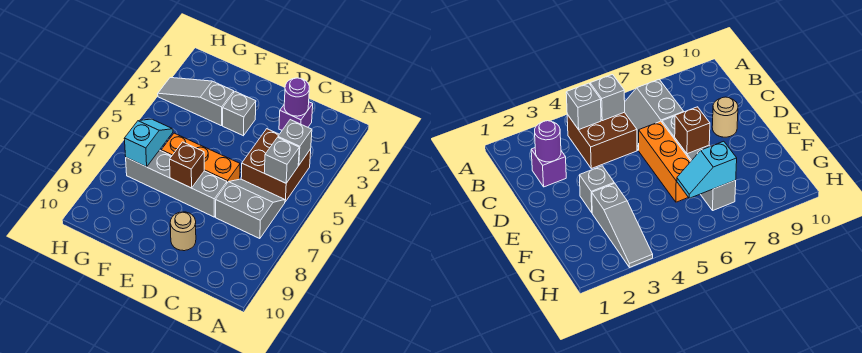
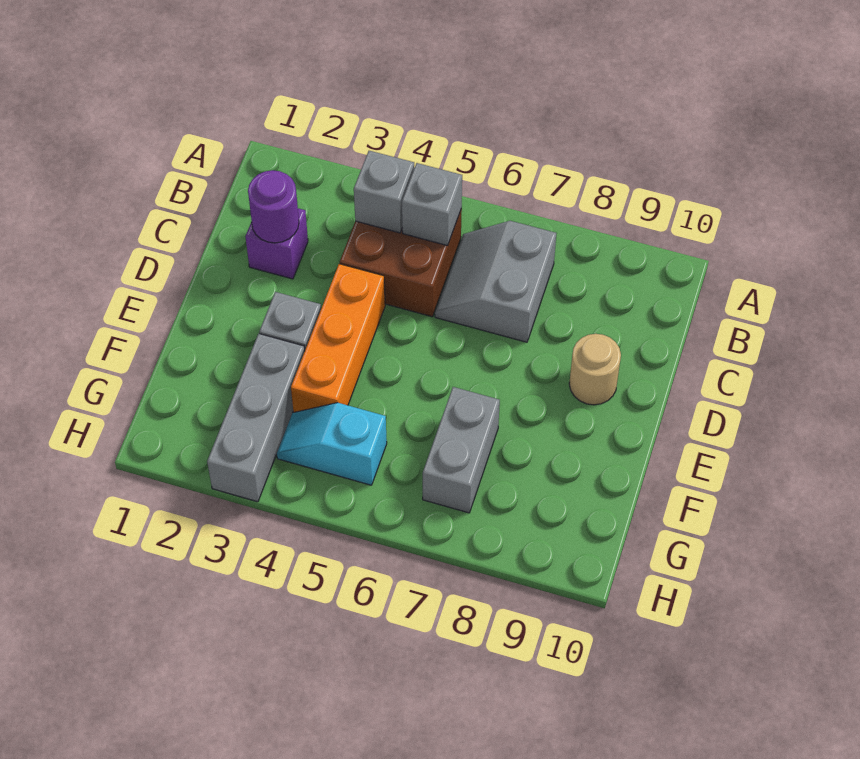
orange brick D6:F6 level 1 -> orange brick D4:F4 level 1
grey brick D7:G7 level 1 -> grey brick F7:G7 level 1
brown brick E7 level 2 -> none
grey slope F3:H3 level 1 top F -> grey brick F3:H3 level 1
cyan slope G6:G7 level 2 top 7 -> cyan slope G4:G5 level 1 top 5

